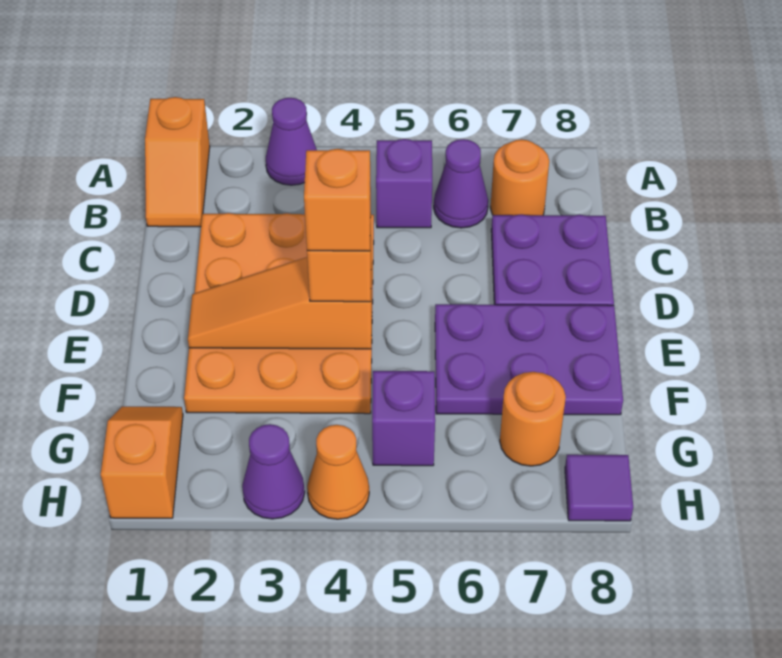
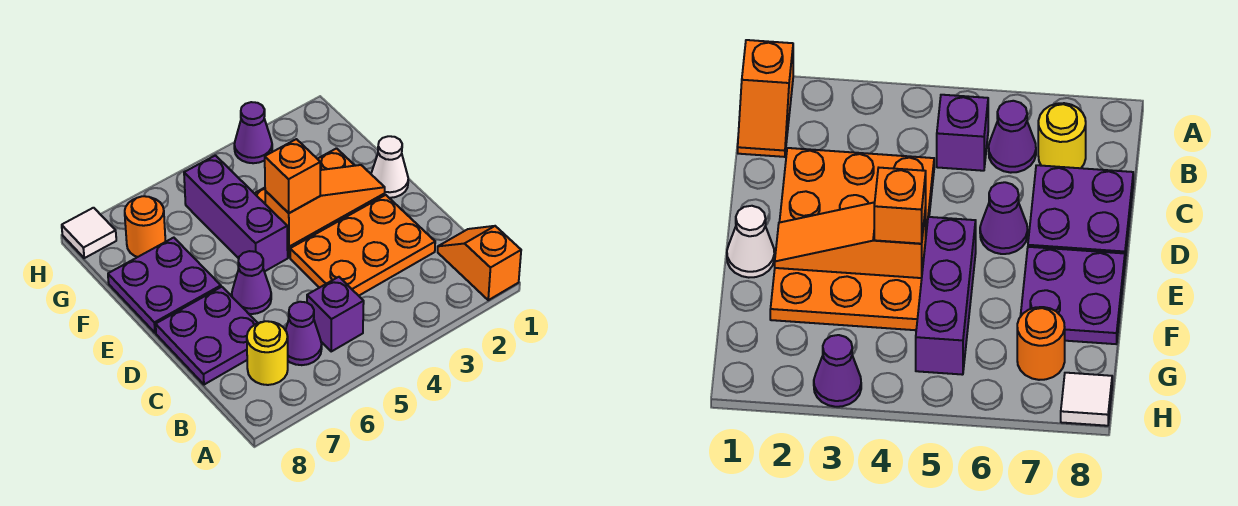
purple cone A3 level 1 -> purple cone D6 level 1
orange round brick B7 level 1 -> yellow round brick B7 level 1
none -> white cone E1 level 1
orange brick E4 level 4 -> none
purple plate E6:F8 level 1 -> purple plate E7:F8 level 1
orange slope G1:H1 level 1 top H -> none
purple brick G5 level 1 -> purple brick E5:G5 level 1
orange cone H4 level 1 -> none
purple tile H8 level 1 -> white tile H8 level 1

